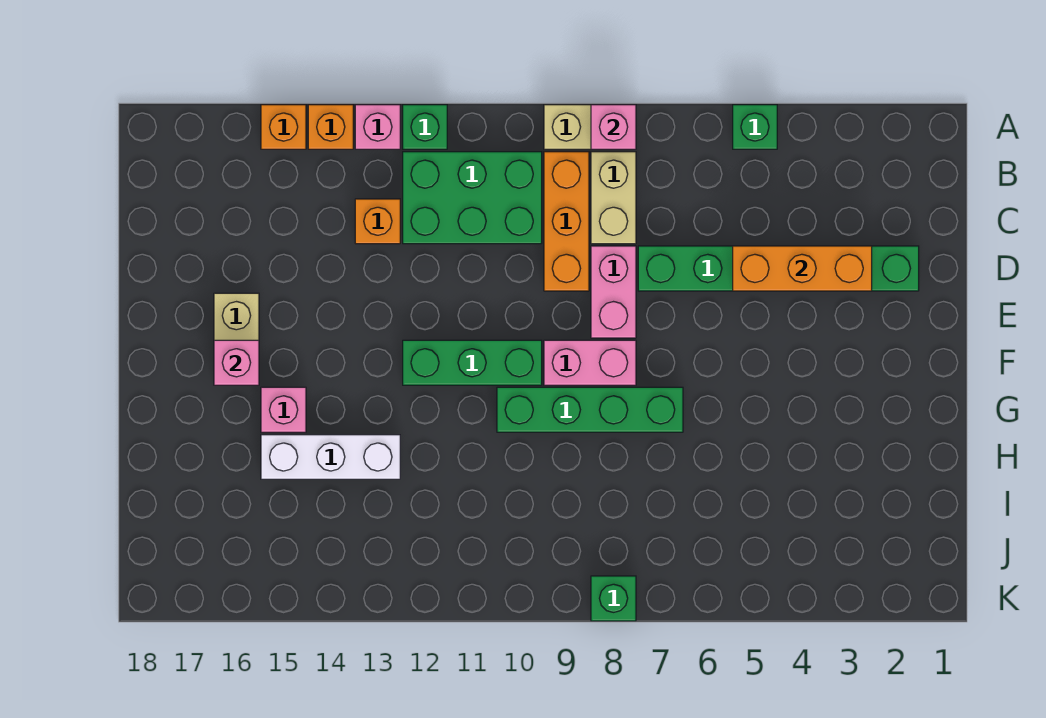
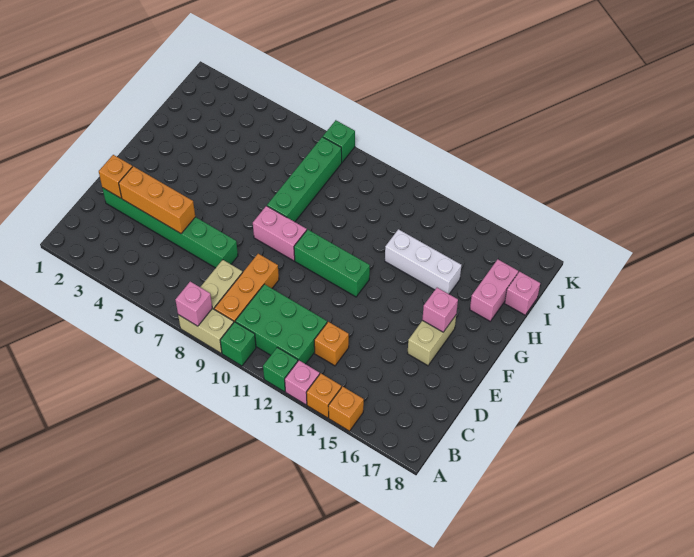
green brick A5 level 1 -> green brick A10 level 1
none -> orange brick D2 level 2
pink brick D8:E8 level 1 -> pink brick H17:I17 level 1
green brick G7:G10 level 1 -> green brick G8:J8 level 1
pink brick G15 level 1 -> pink brick I18 level 1

